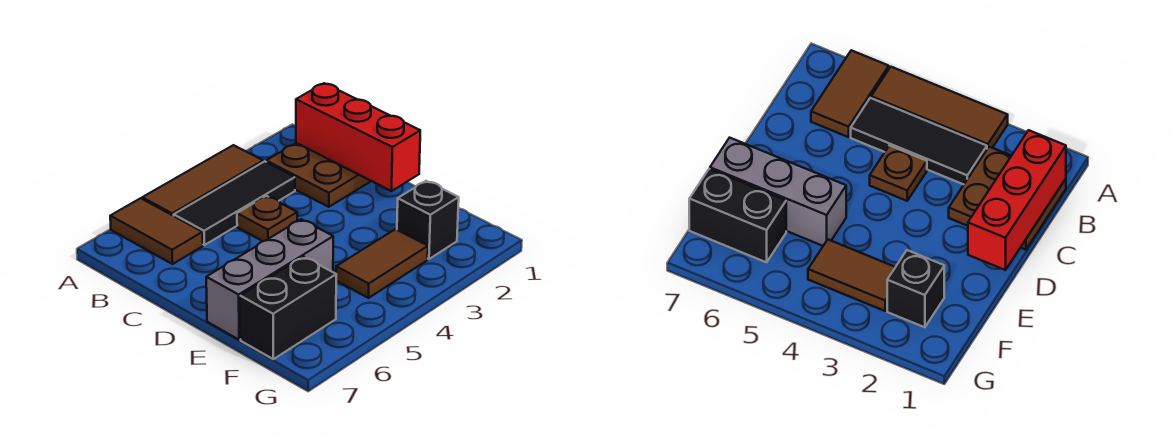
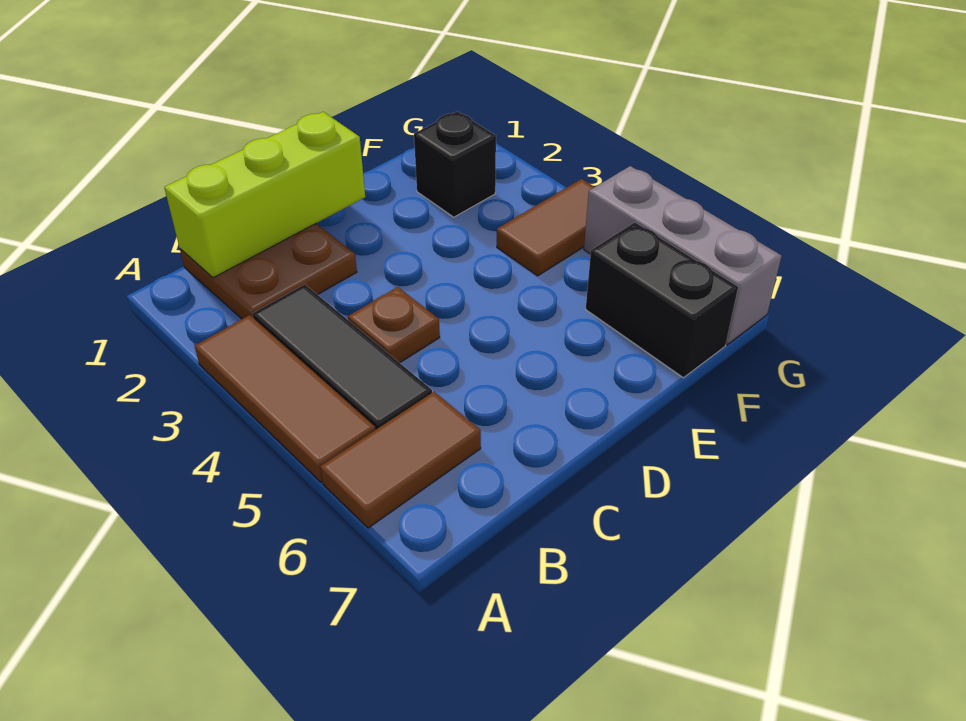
red brick B1:D1 level 2 -> lime brick B1:D1 level 2
grey brick E5:E7 level 1 -> grey brick G5:G7 level 1
brown tile F3:F4 level 1 -> brown tile F4:G4 level 1

